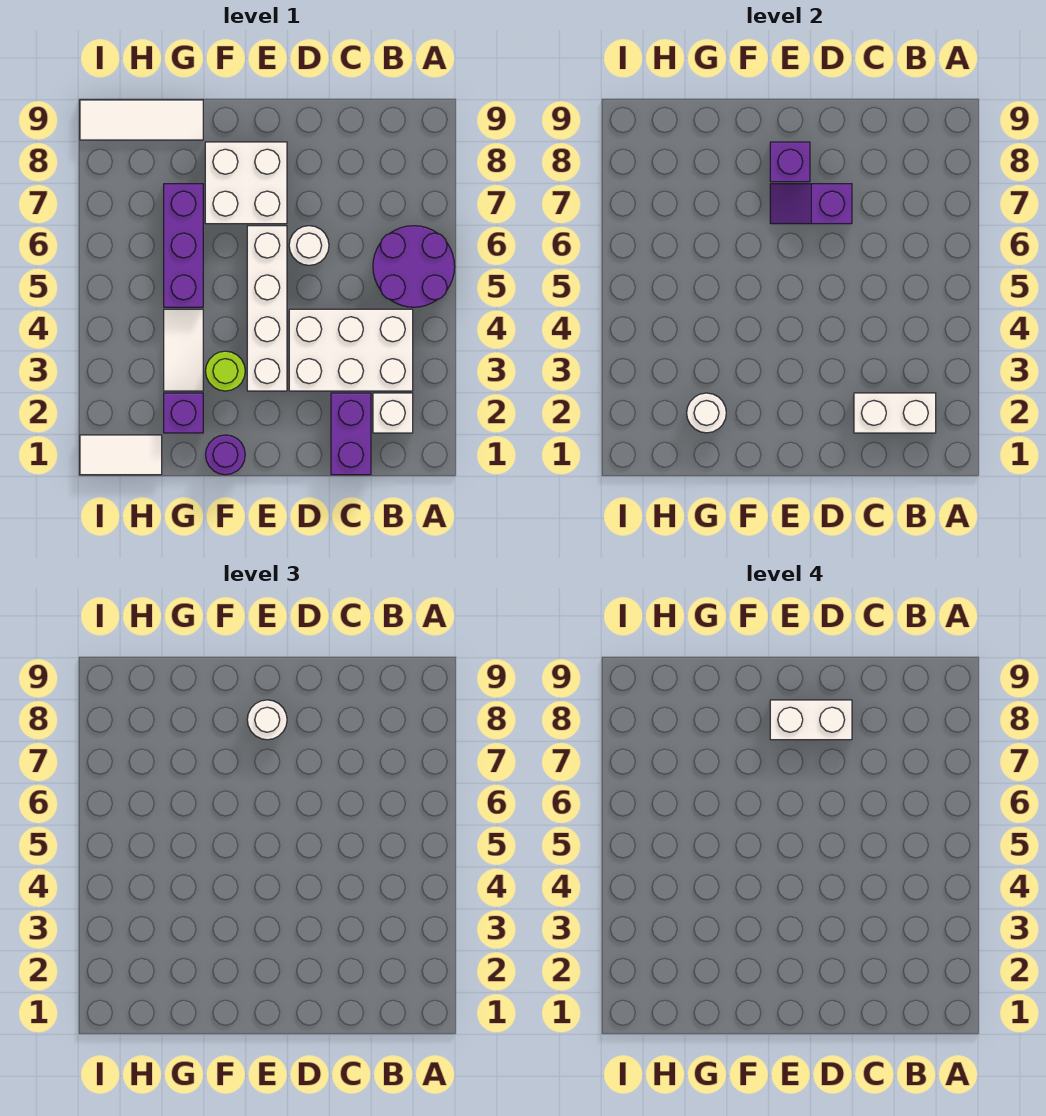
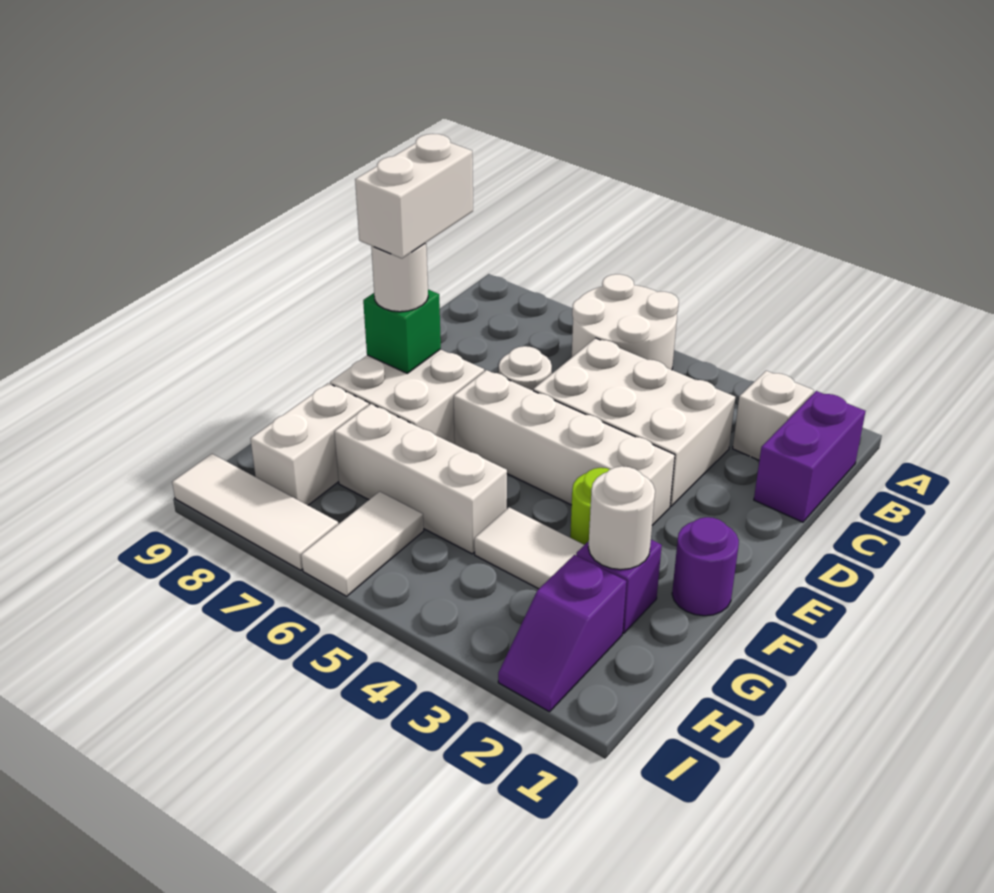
purple round brick A5:B6 level 1 -> white round brick A5:B6 level 1
white brick B2:C2 level 2 -> white brick G8:H8 level 1
white brick B3:D4 level 1 -> white brick C3:D5 level 1
purple brick C1:C2 level 1 -> purple brick B1:C1 level 1
purple slope D7:E7 level 2 top D -> purple slope H2:I2 level 1 top H
purple brick E8 level 2 -> green brick E8 level 2
purple brick G5:G7 level 1 -> white brick G5:G7 level 1
white tile G9:I9 level 1 -> white tile I7:I9 level 1
white tile H1:I1 level 1 -> white tile H6:I6 level 1

